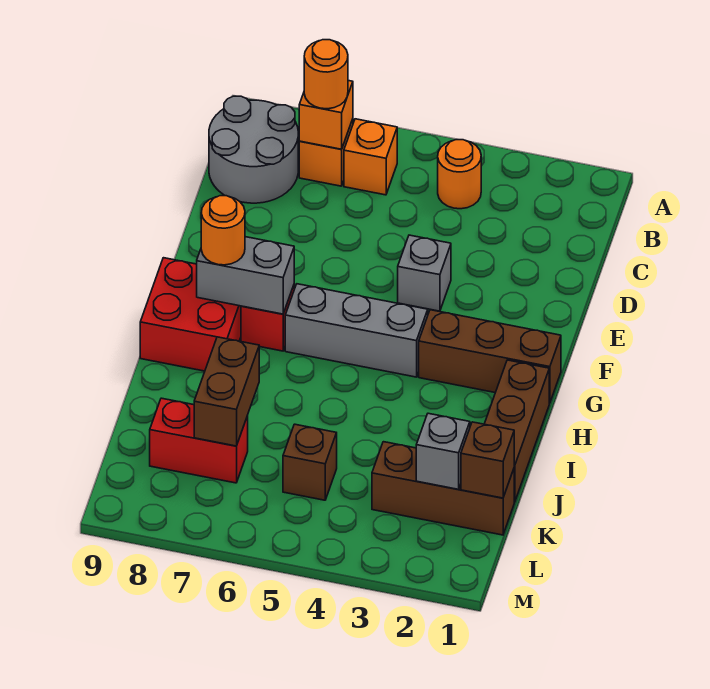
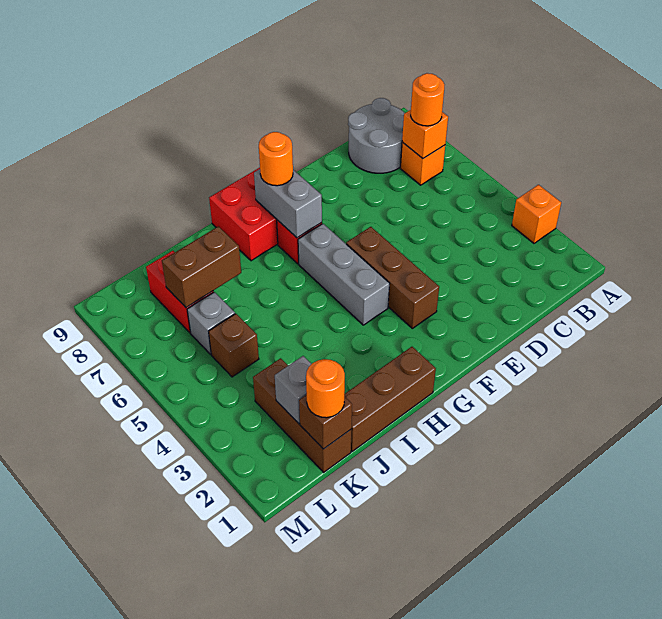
orange round brick B4 level 1 -> orange round brick K1 level 3
orange brick B6 level 1 -> orange brick A3 level 1
grey brick E4 level 1 -> grey brick K6 level 1
brown brick G1:G3 level 1 -> brown brick F3:F5 level 1

